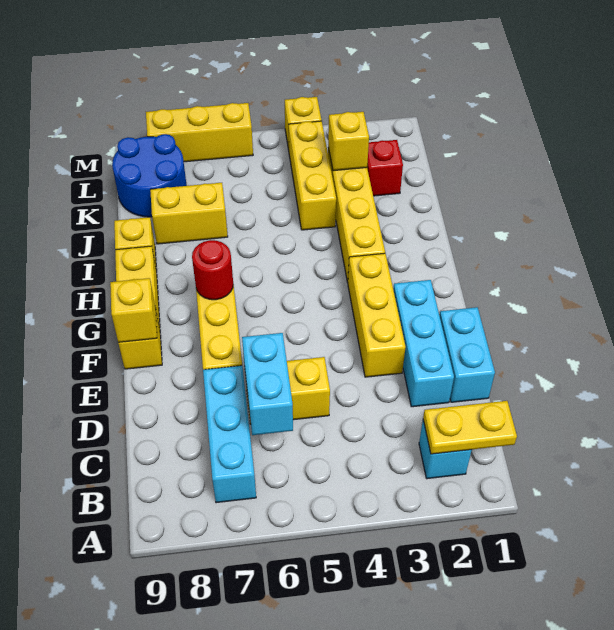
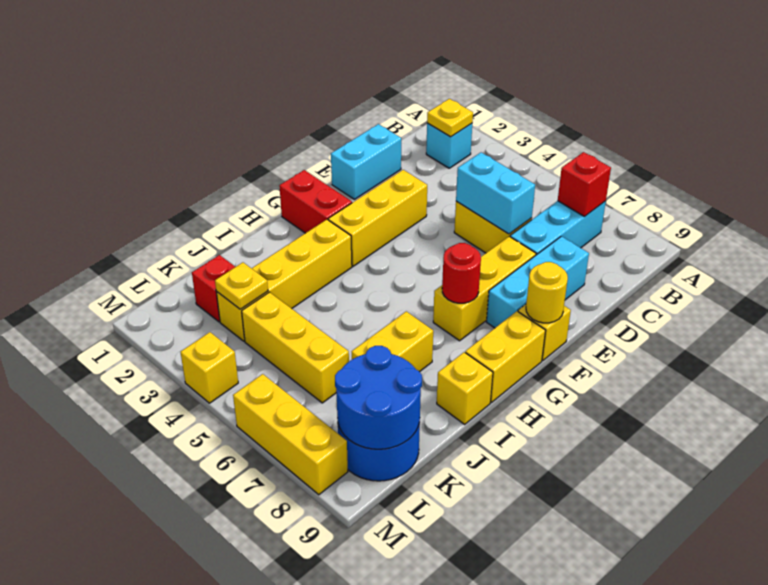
yellow plate B1:B2 level 2 -> yellow plate B2 level 2
none -> red brick B7 level 2
cyan brick C6:D6 level 2 -> cyan brick D5:D6 level 2
cyan brick D2:F2 level 1 -> cyan brick D8:F8 level 1
yellow brick F9 level 2 -> yellow round brick F9 level 2
none -> red brick G1:G2 level 1
yellow brick J4:L4 level 1 -> yellow brick K4:K6 level 1
yellow brick J7:J8 level 1 -> yellow brick I7:J7 level 1
yellow brick K3 level 2 -> yellow plate K3 level 2
none -> blue round brick K8:L9 level 2

